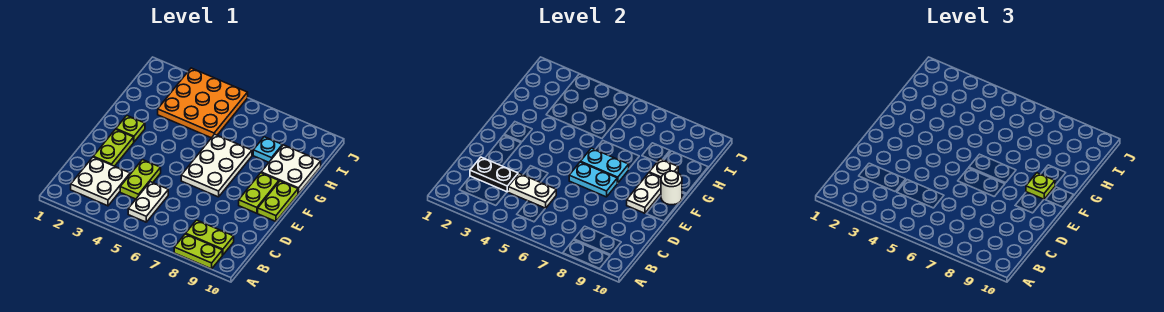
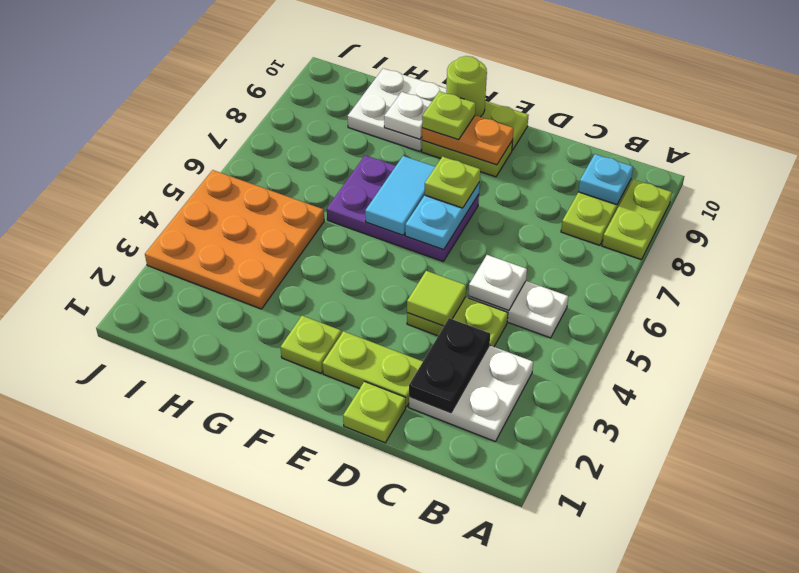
white plate C4:C5 level 2 -> white plate C5 level 2
none -> lime plate D1 level 1
none -> lime tile D4 level 2
white plate E6:G7 level 1 -> purple plate E6:G7 level 1
none -> lime plate E7 level 3
white plate E9:F9 level 2 -> orange plate E9:F9 level 2
cyan plate F6:F7 level 2 -> cyan tile F6:F7 level 2
white round brick F10 level 2 -> lime round brick F10 level 2
cyan plate H8 level 1 -> cyan plate B9 level 2

